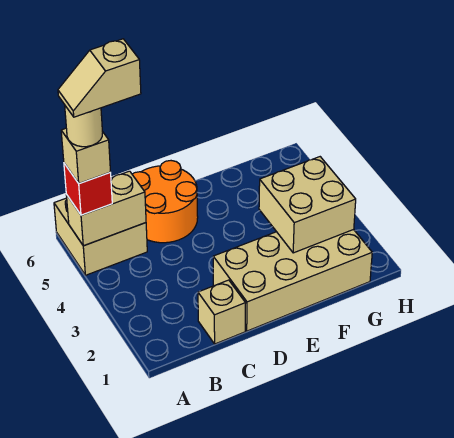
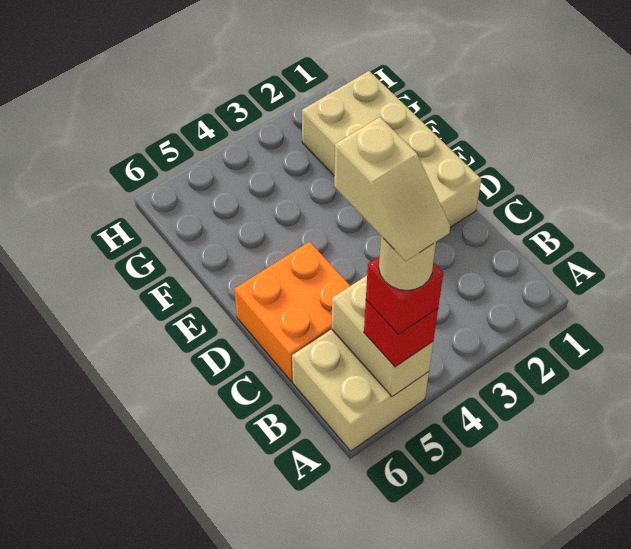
tan brick A5 level 4 -> red brick A5 level 4
tan brick C1 level 1 -> none
orange round brick C5:D6 level 1 -> orange brick C5:D6 level 1
tan brick F2:G3 level 2 -> none

